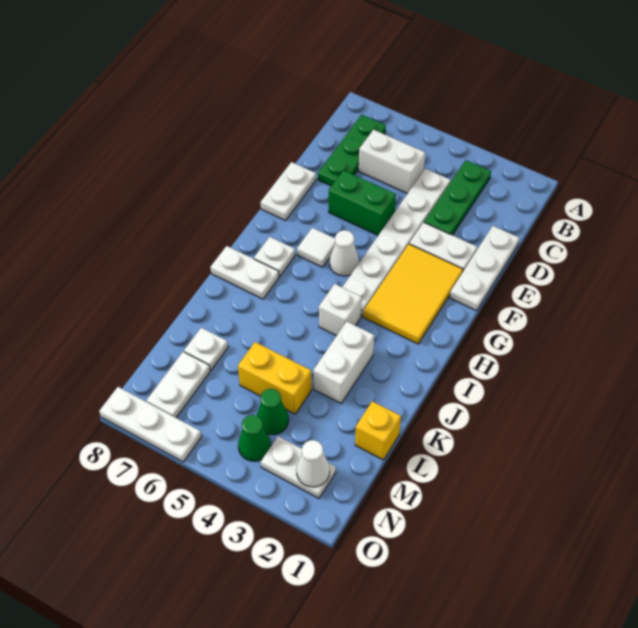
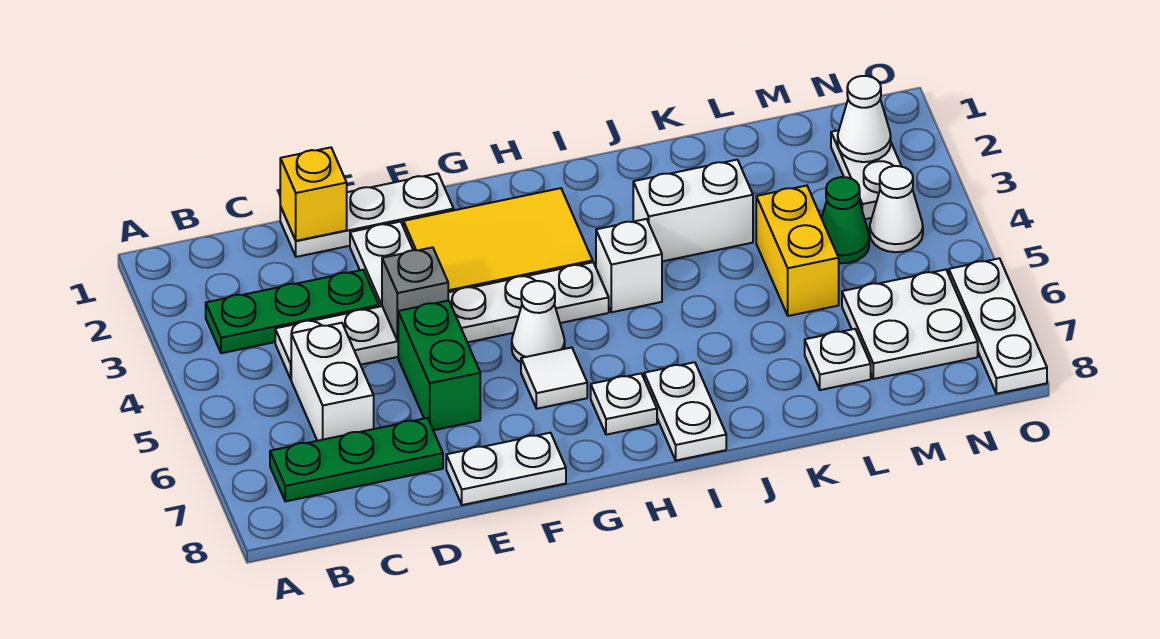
none -> grey brick E4 level 2
yellow brick L1 level 1 -> yellow brick D1 level 2
white plate M7:N7 level 1 -> white plate M6:N7 level 1
green cone N4 level 1 -> white cone N4 level 1

